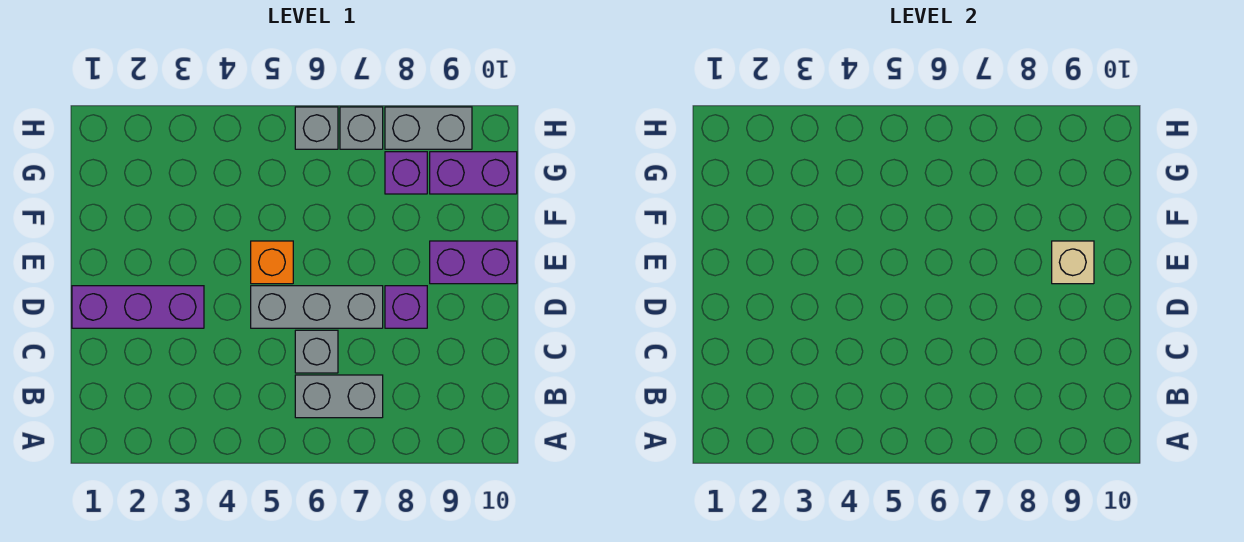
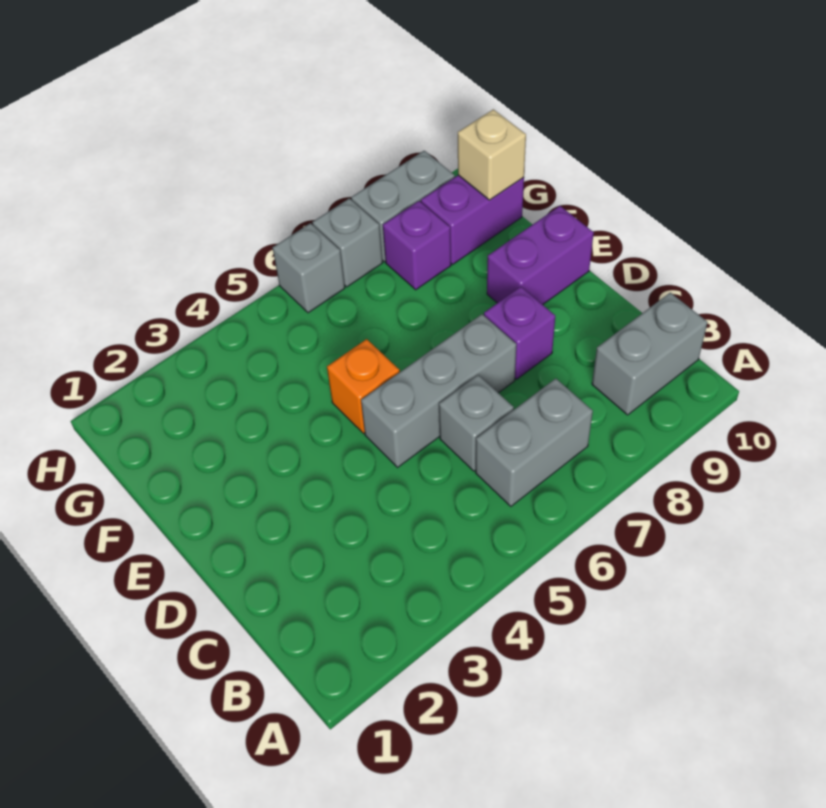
none -> grey brick B9:B10 level 1
purple brick D1:D3 level 1 -> none
tan brick E9 level 2 -> tan brick G10 level 2

